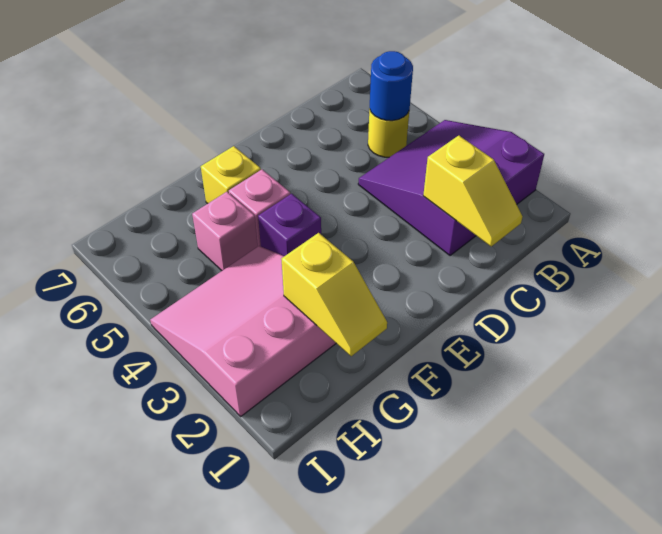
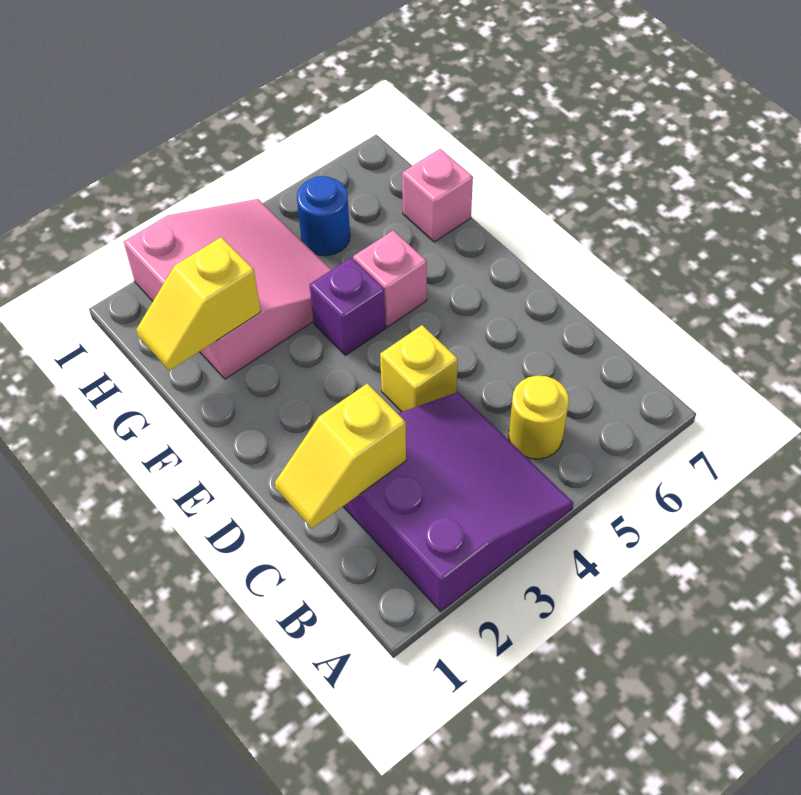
blue round brick B5 level 2 -> blue round brick H5 level 1
yellow brick F6 level 1 -> yellow brick D4 level 1
pink brick G5 level 1 -> pink brick G7 level 1

